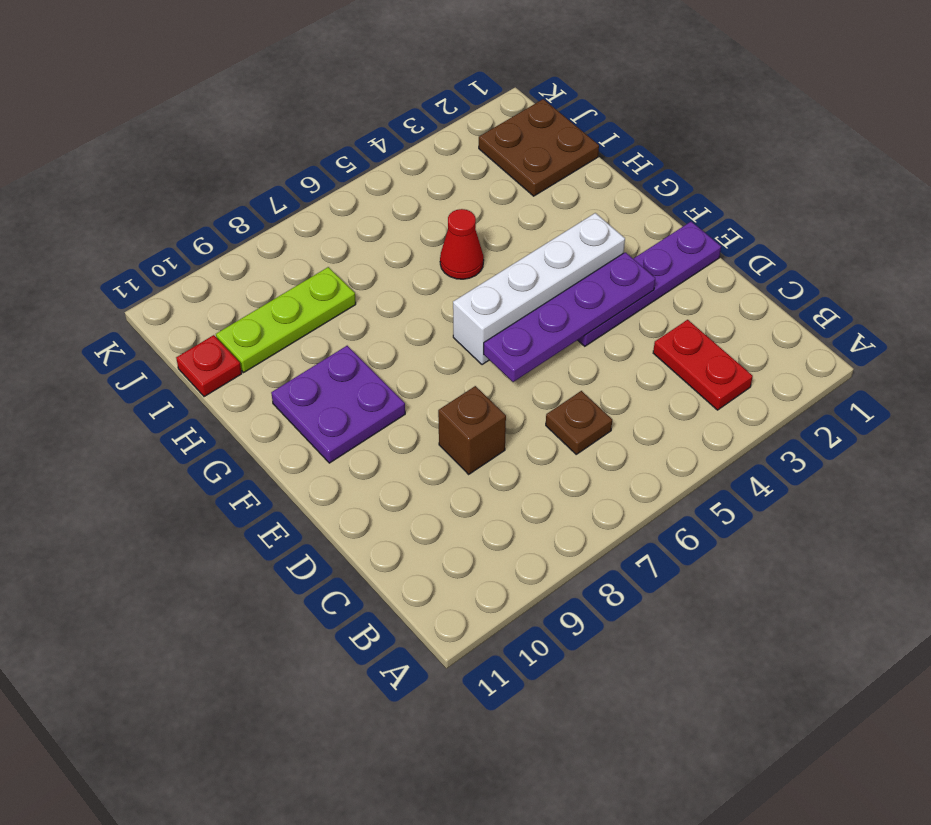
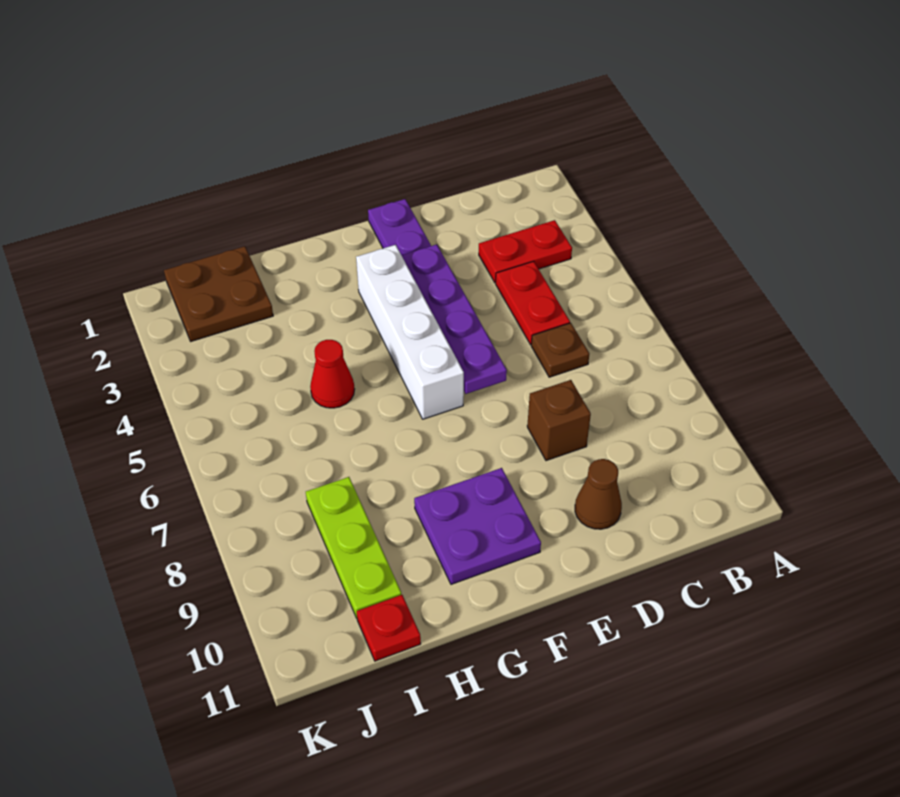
none -> red plate C4:C5 level 1
none -> brown cone D10 level 1

